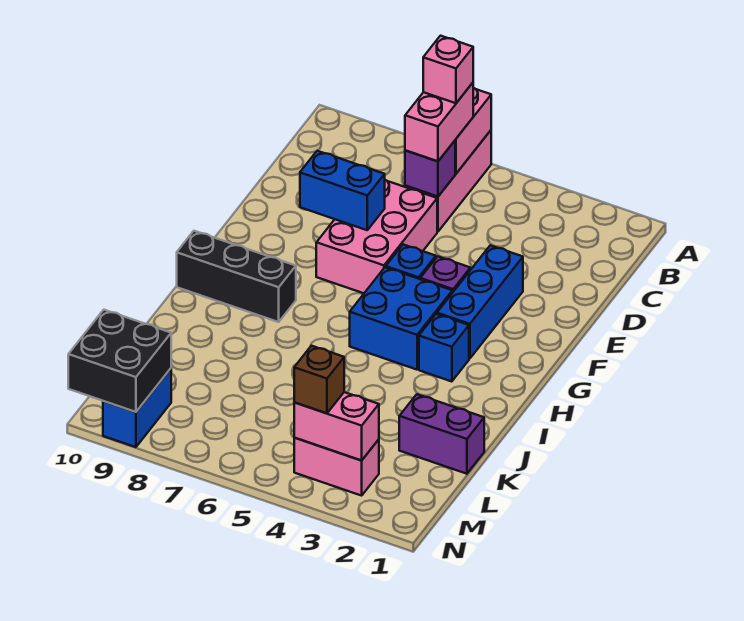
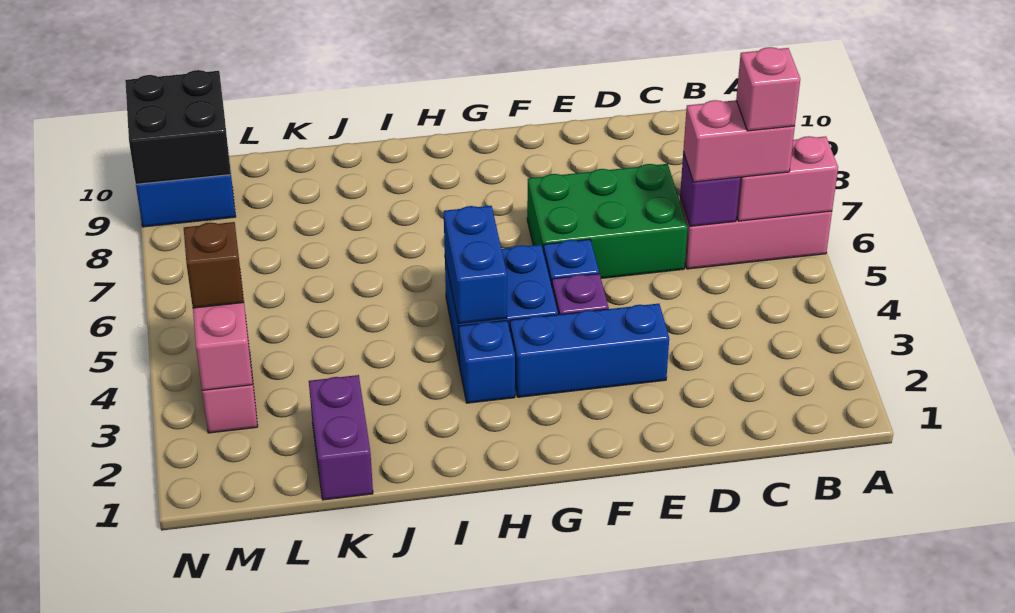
pink brick D6:F7 level 1 -> green brick D6:F7 level 1
blue brick E7:E8 level 2 -> blue brick H4:H5 level 2
black brick H8:H10 level 1 -> none

